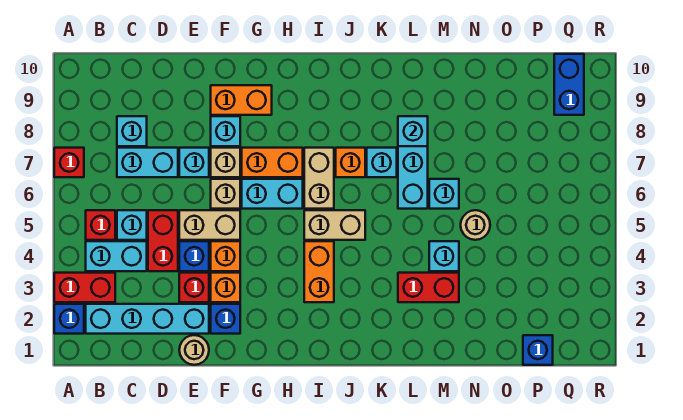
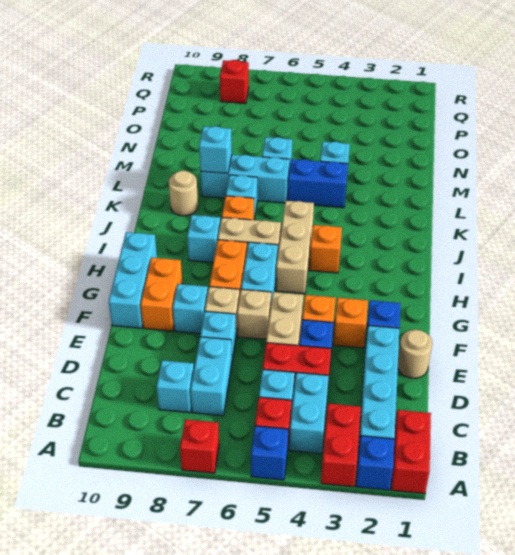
red brick E3 level 1 -> red brick Q8 level 1
none -> cyan brick F10:H10 level 1
orange brick I3:I4 level 1 -> orange brick I4 level 1
tan brick I5:J5 level 1 -> tan brick H5:J5 level 1
none -> cyan brick I8 level 1
red brick L3:M3 level 1 -> red brick A1:B1 level 1
tan round brick N5 level 1 -> tan round brick K9 level 1
blue brick P1 level 1 -> blue brick A5 level 1
blue brick Q9:Q10 level 1 -> blue brick L4:L5 level 1

